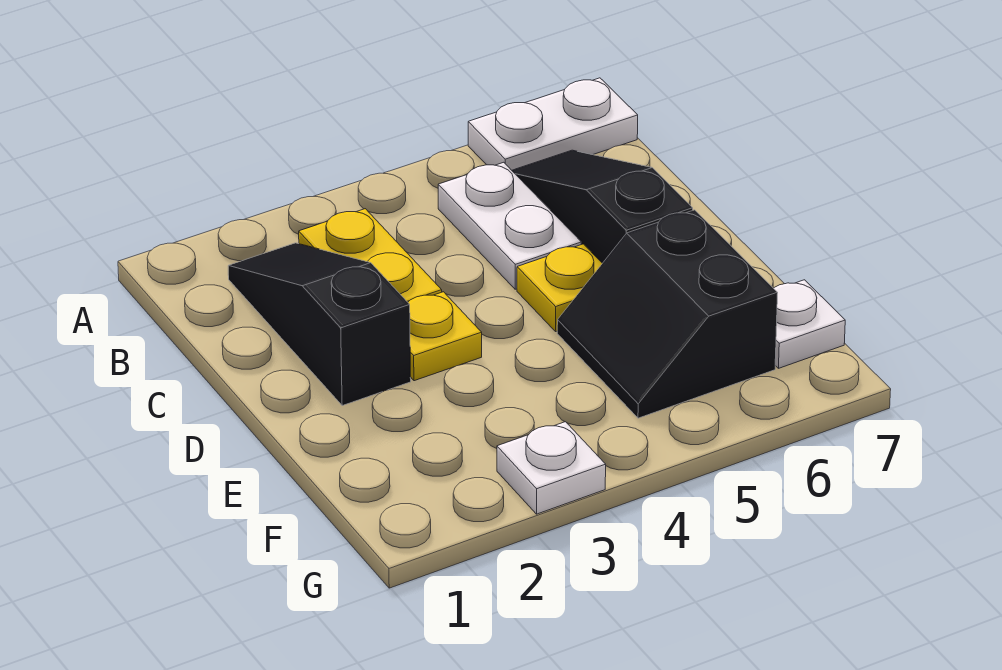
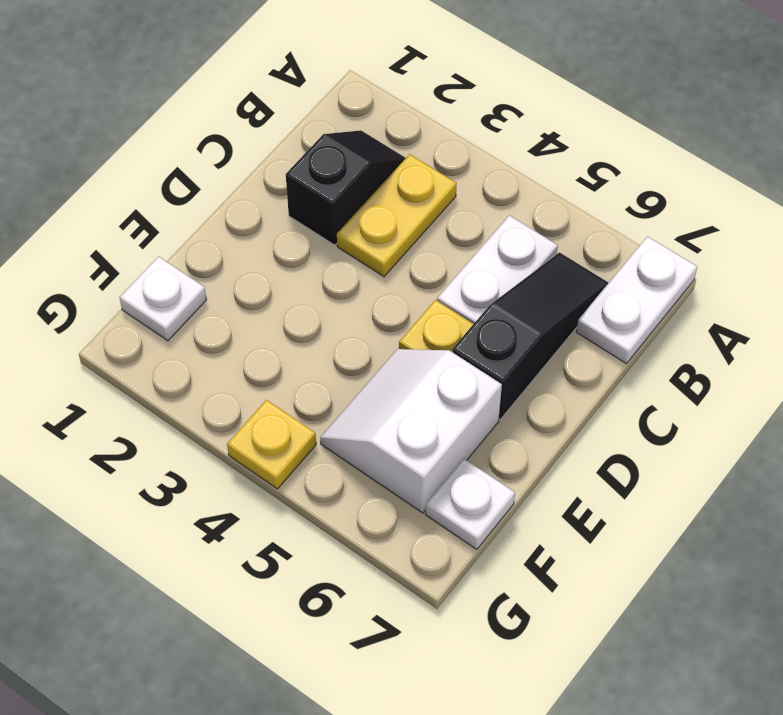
white plate A6:A7 level 1 -> white plate A7:B7 level 1
black slope B2:D2 level 1 top D -> black slope B2:C2 level 1 top C
yellow plate D3 level 1 -> yellow plate G4 level 1
black slope E5:F6 level 1 top 6 -> white slope E5:F6 level 1 top 6
white plate G3 level 1 -> white plate F1 level 1

